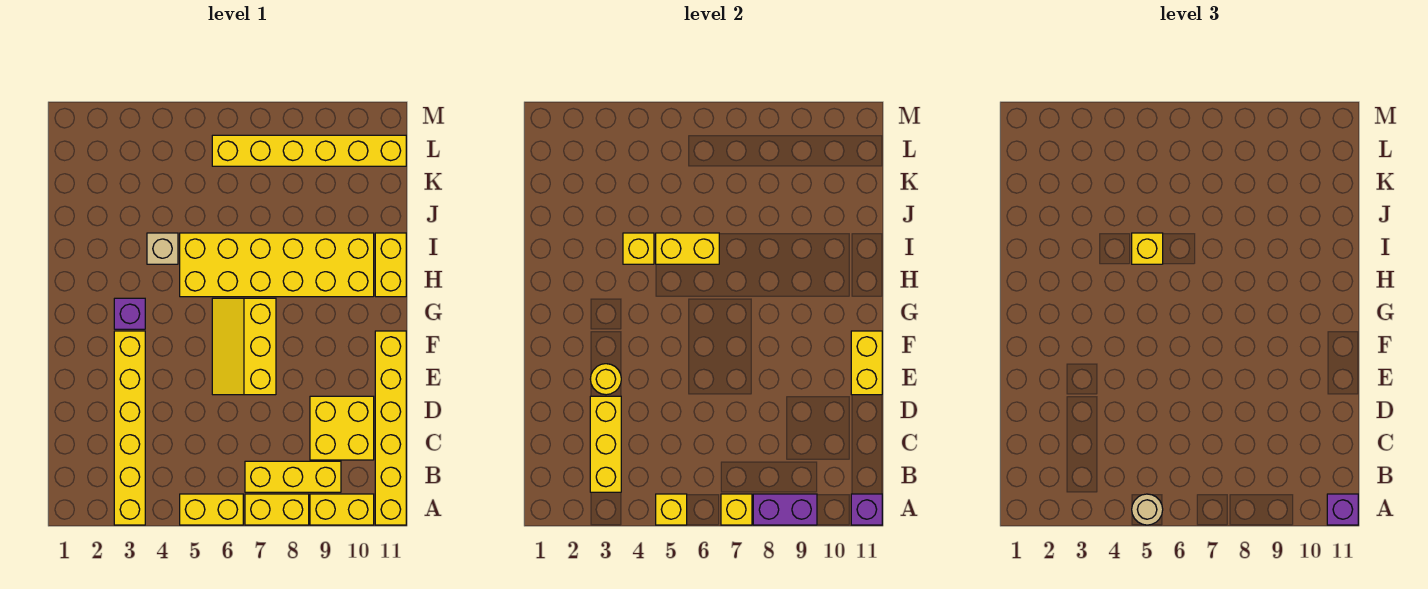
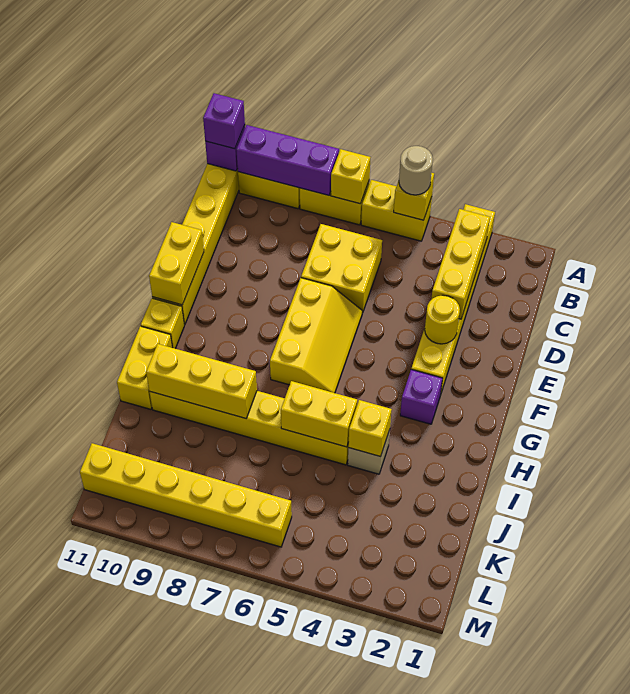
purple brick A8:A9 level 2 -> purple brick A8:A10 level 2
yellow brick B7:B9 level 1 -> yellow brick I8:I10 level 2
yellow brick C9:D10 level 1 -> yellow brick C6:D7 level 1
yellow brick H5:I10 level 1 -> yellow brick I5:I10 level 1
yellow brick I5 level 3 -> yellow brick G11 level 1

